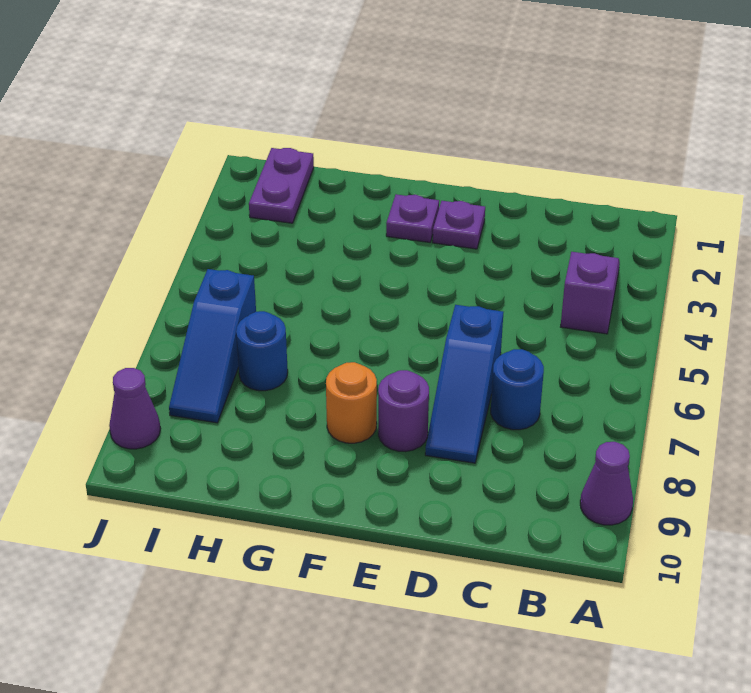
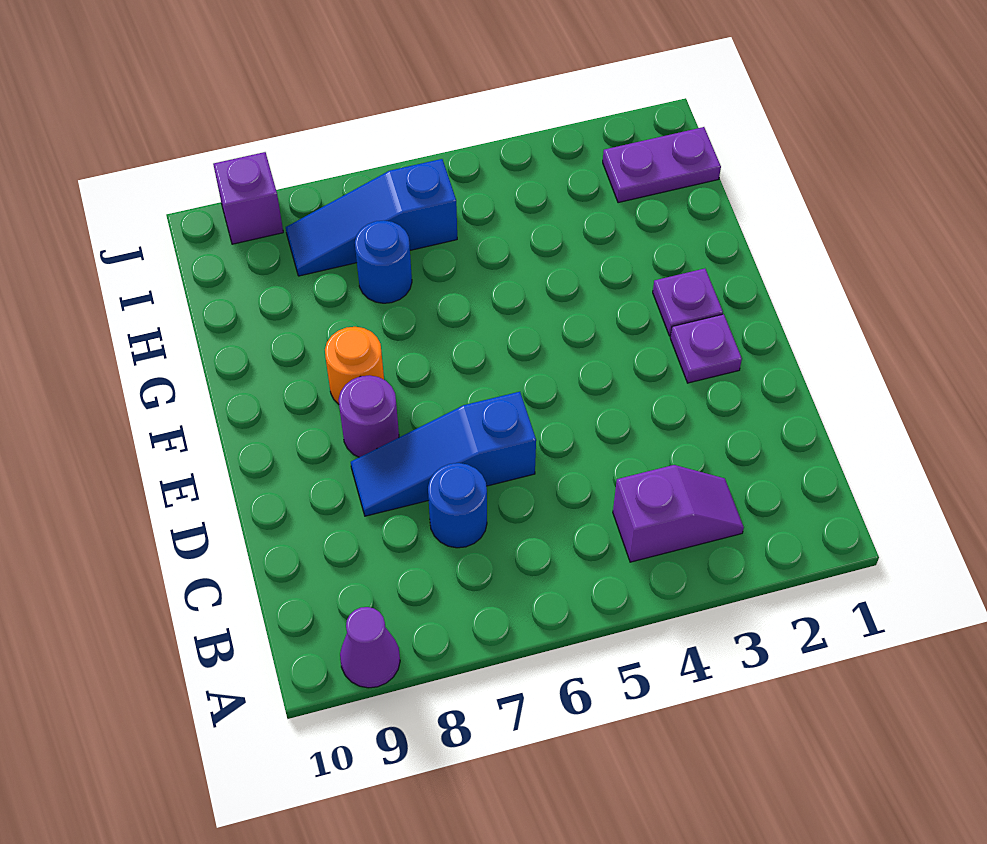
purple cone J9 level 1 -> purple brick J9 level 1

